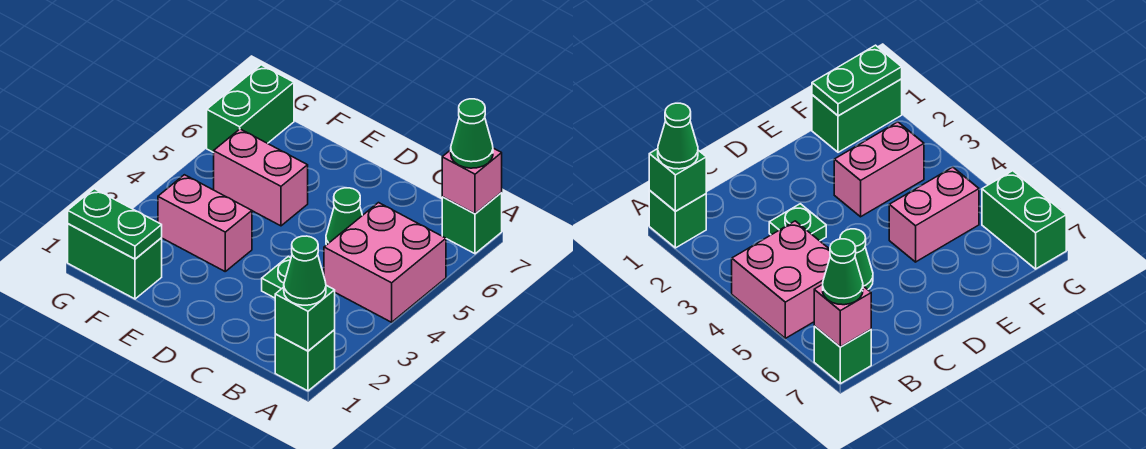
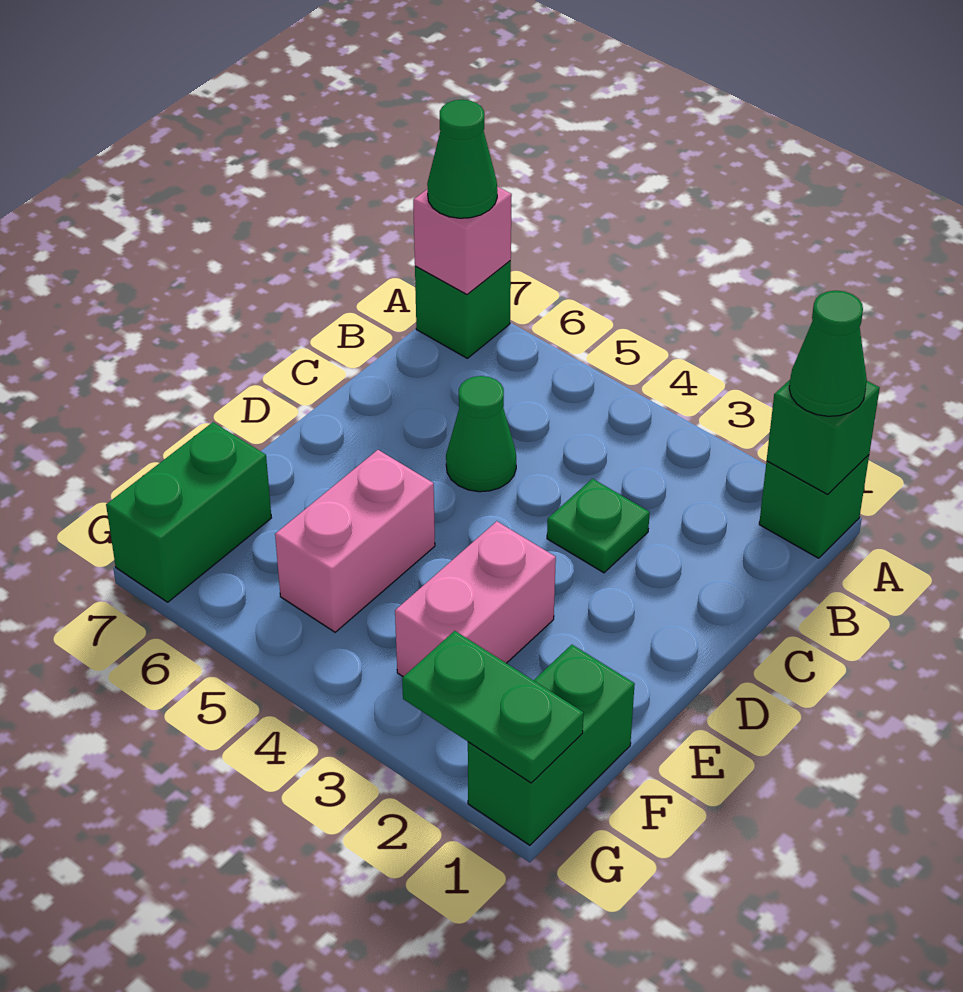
pink brick A4:B5 level 1 -> none
green plate F1:G1 level 2 -> green plate G1:G2 level 2
green brick G6:G7 level 1 -> green brick F7:G7 level 1

